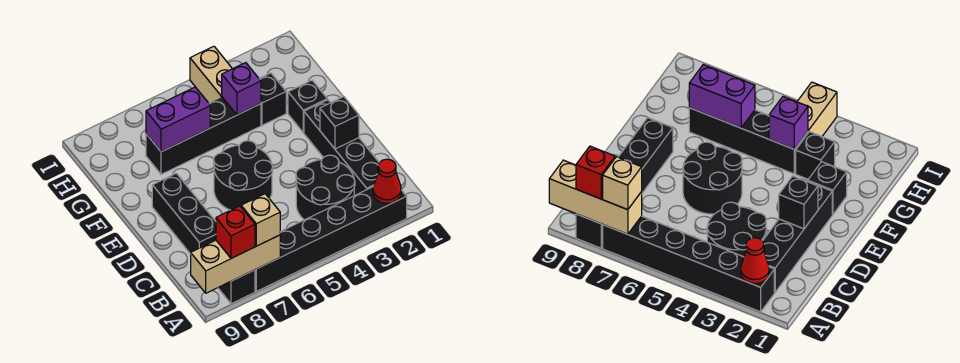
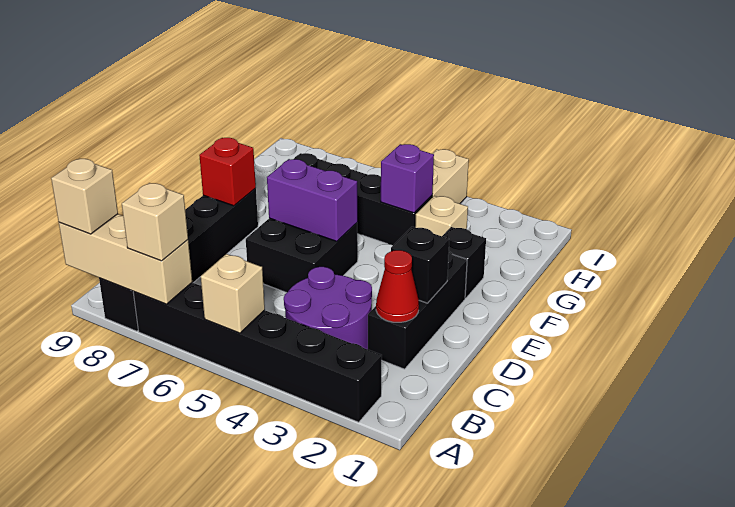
red cone A2 level 2 -> red cone C2 level 2
none -> tan brick A5 level 2
red brick A8 level 3 -> red brick E8 level 2
none -> tan brick A9 level 3
black brick B2:E2 level 1 -> black brick C2:E2 level 1
black round brick B3:C4 level 1 -> purple round brick B3:C4 level 1
black round brick D5:E6 level 1 -> black brick D5:E6 level 1
black brick G3 level 1 -> tan brick G3 level 1
purple brick G6:G7 level 2 -> purple brick E5:E6 level 2

